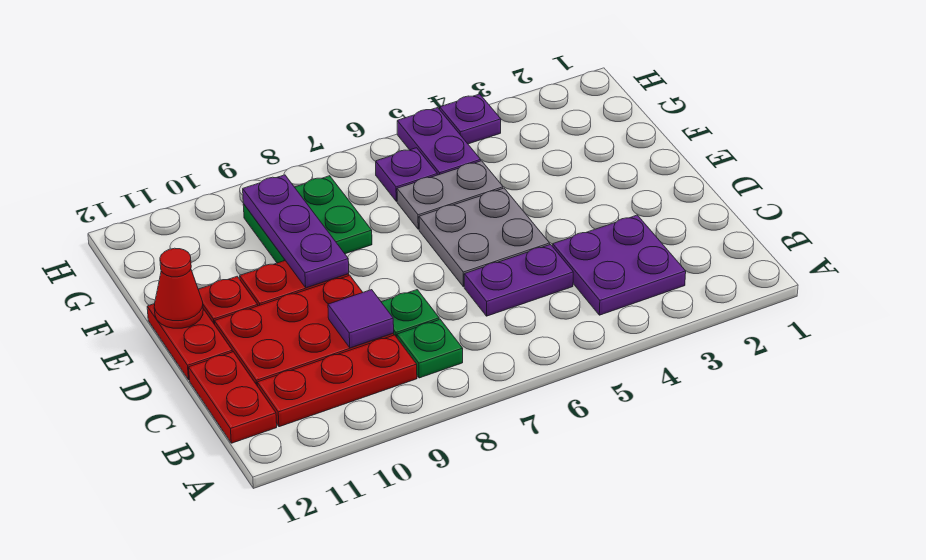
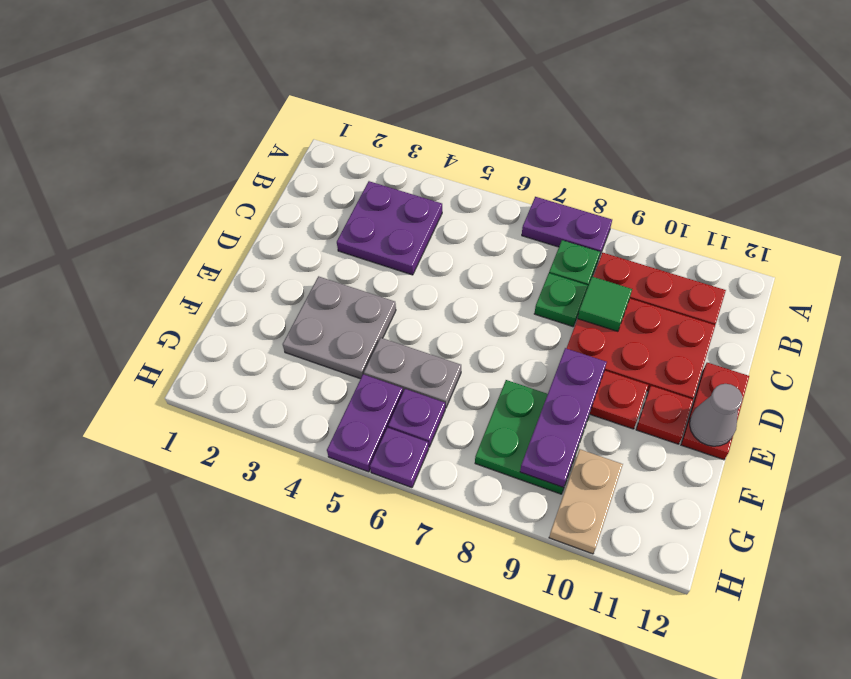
red plate B12:C12 level 1 -> none
purple plate C5:C6 level 1 -> purple plate A7:A8 level 1
purple tile C9 level 2 -> green tile C9 level 2
grey plate D5:E6 level 1 -> grey plate E3:F4 level 1
red cone E12 level 2 -> grey cone E12 level 2
none -> tan plate G10:H10 level 1
purple plate H4 level 1 -> purple plate H6 level 1

